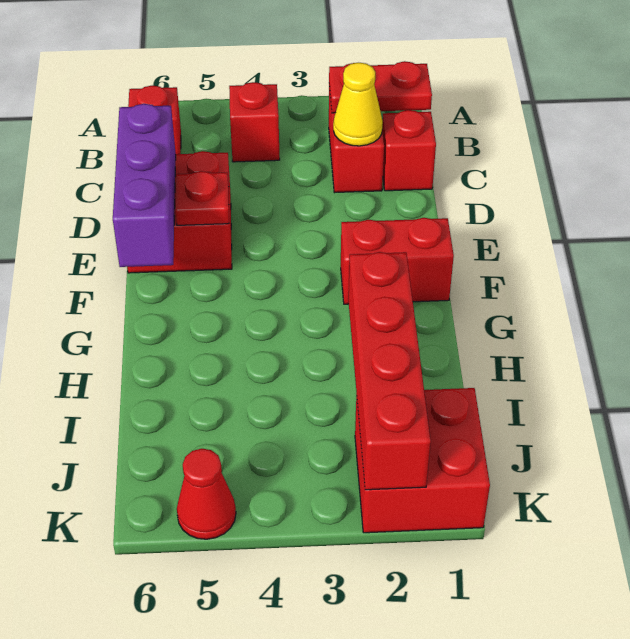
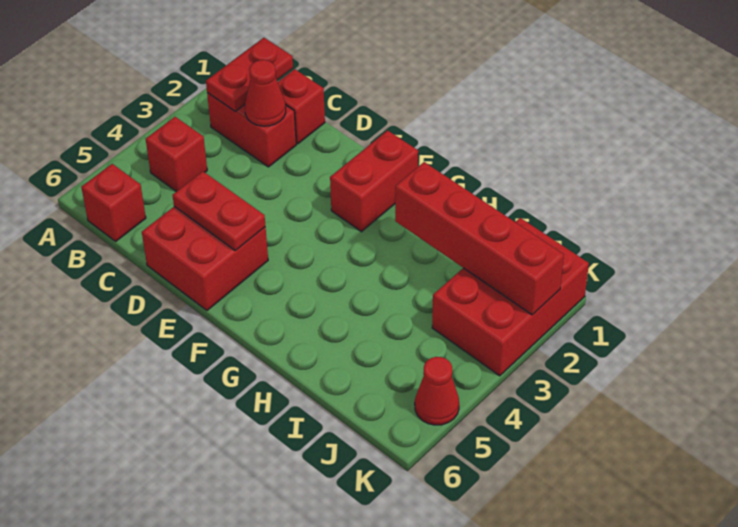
yellow cone C2 level 2 -> red cone C2 level 2
purple brick D6:F6 level 2 -> none
red plate E5 level 2 -> red plate D5:E5 level 2
red brick J1:K2 level 1 -> red brick J1:K3 level 1

